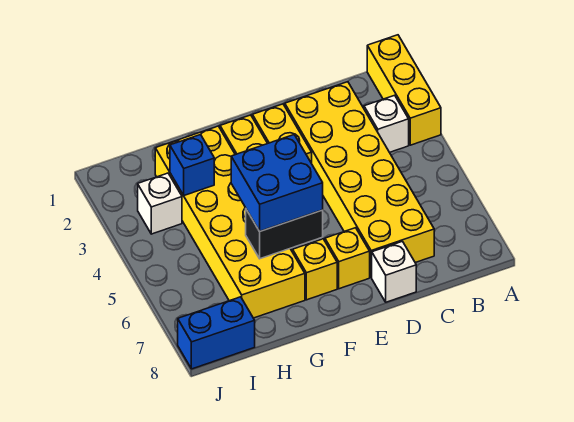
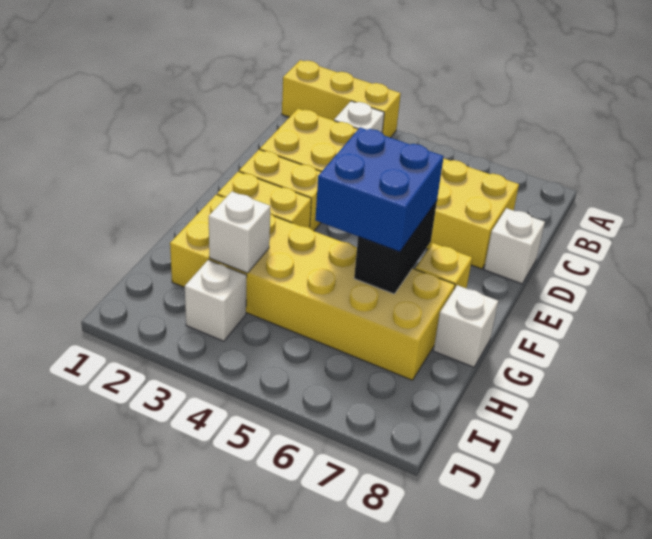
yellow brick E7 level 1 -> none
none -> white brick G8 level 1
blue brick H3 level 2 -> white brick H3 level 2
blue brick I8:J8 level 1 -> none

